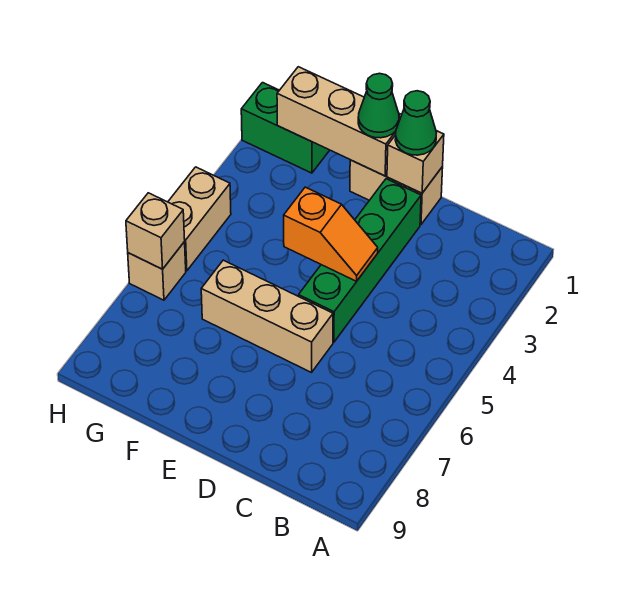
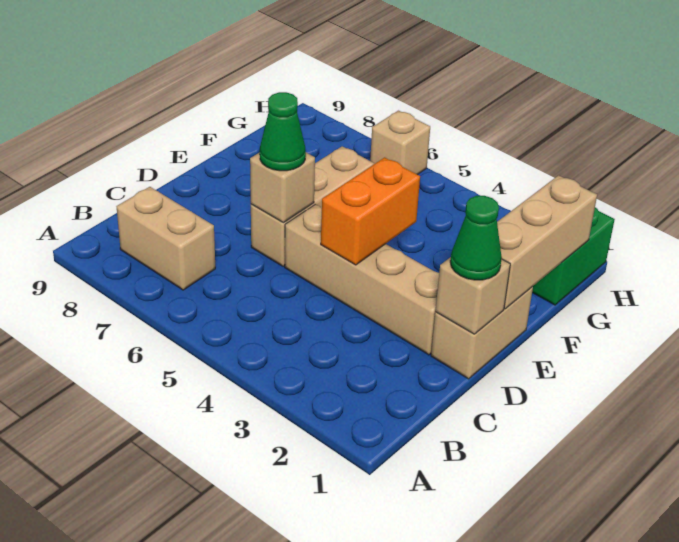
green brick D2:D5 level 1 -> tan brick D2:D5 level 1
orange slope D4:E4 level 2 top E -> orange brick D4:E4 level 2
green cone E1 level 3 -> green cone D6 level 3
tan brick H4:H5 level 1 -> tan brick B7:B8 level 1
tan brick H6 level 2 -> tan brick D6 level 2

